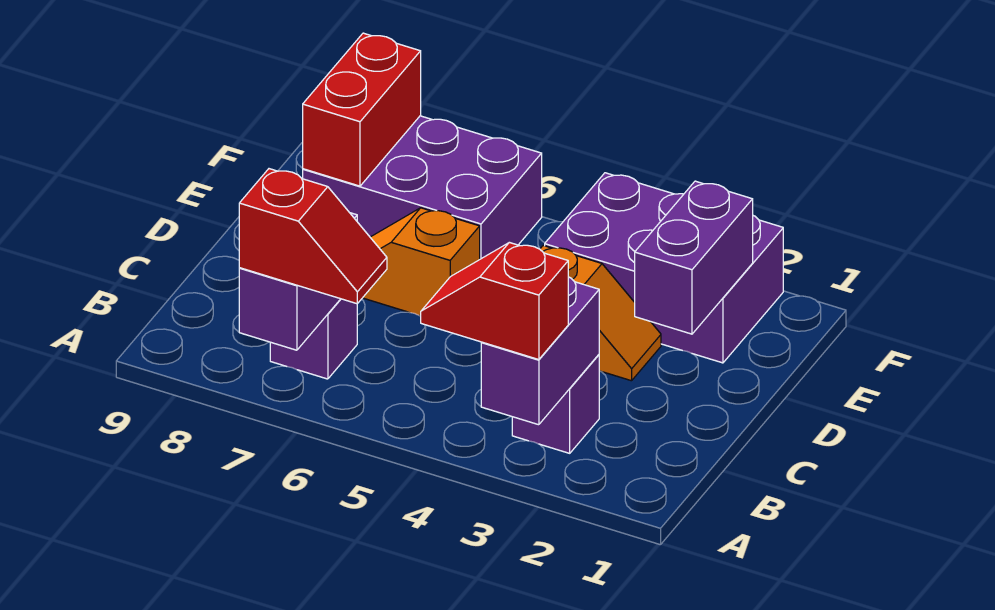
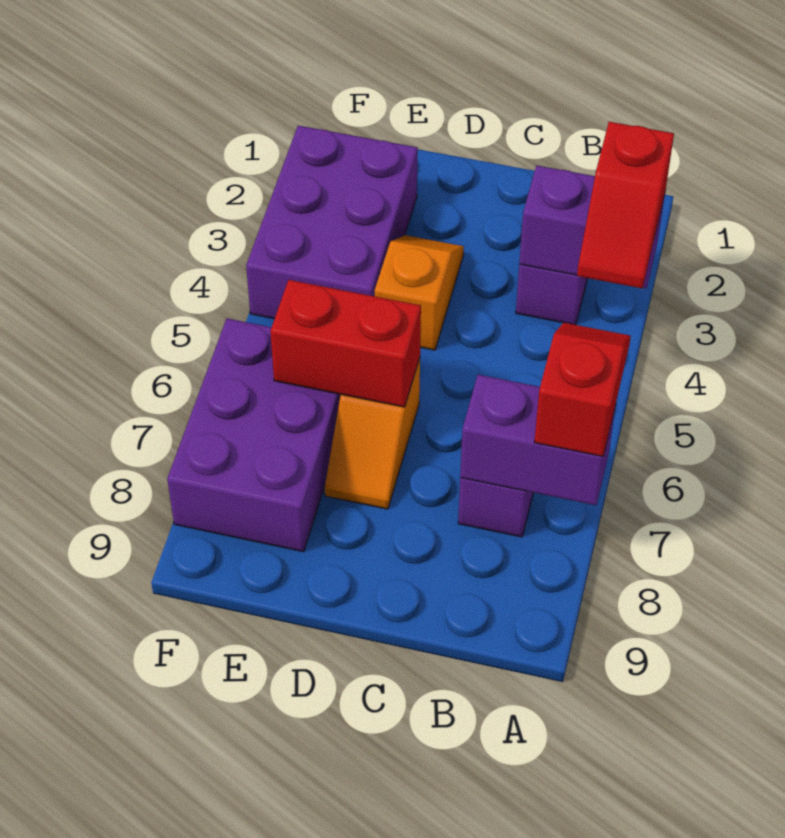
purple brick D2:E2 level 2 -> none
red brick E8:F8 level 2 -> red brick D6:E6 level 2

